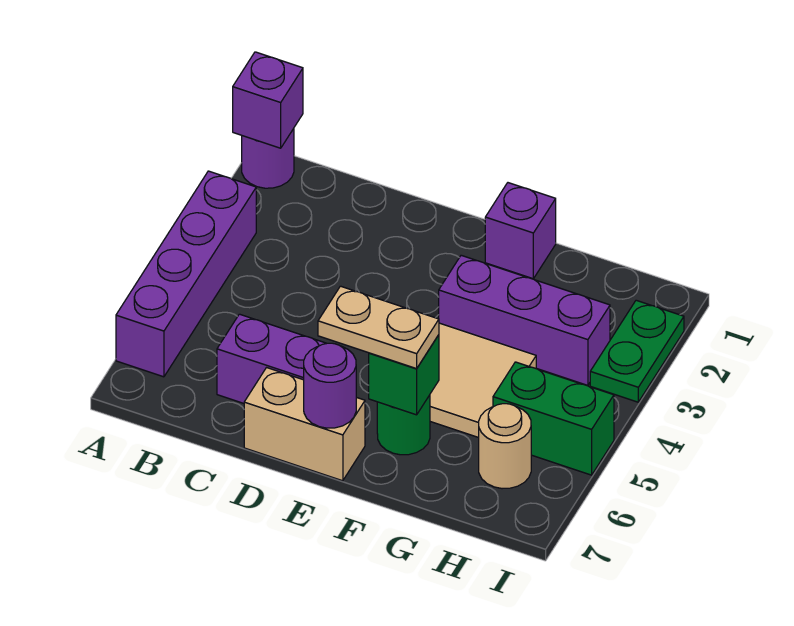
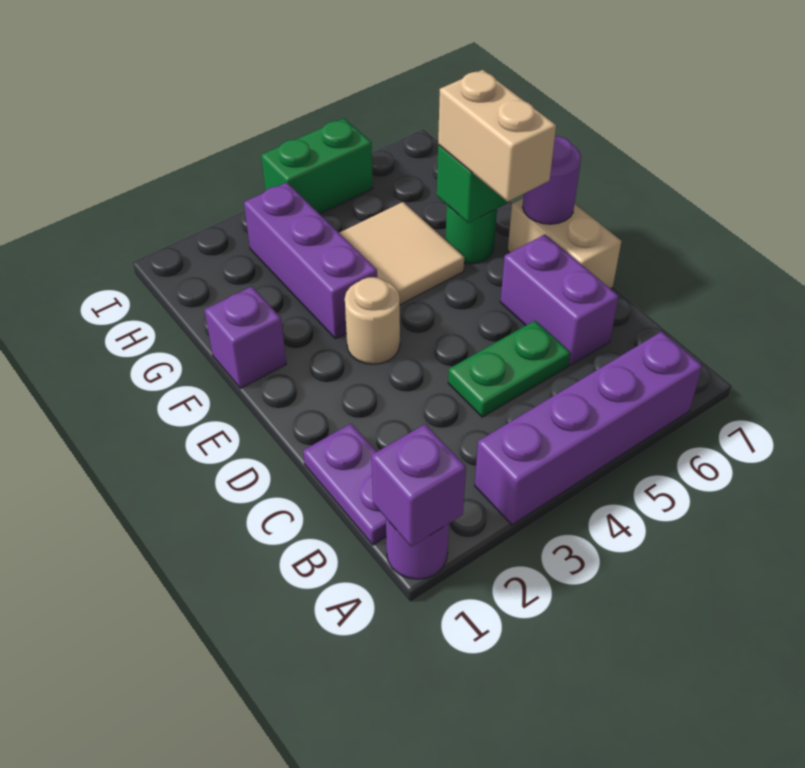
none -> purple plate B1:C1 level 1
tan plate E6:F6 level 3 -> tan brick E6:F6 level 3
green brick H5:I5 level 1 -> green brick I4:I5 level 1
tan round brick H6 level 1 -> tan round brick E3 level 1
green plate I2:I3 level 1 -> green plate C4:C5 level 1

